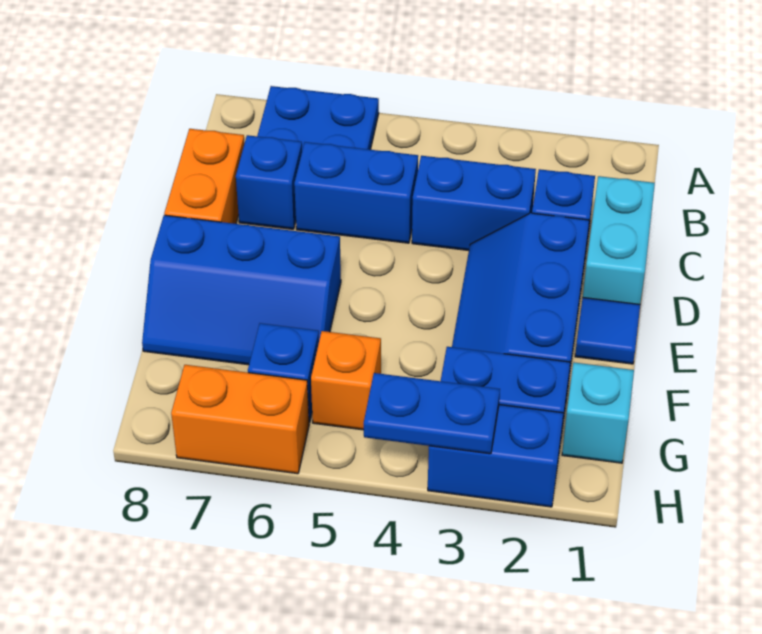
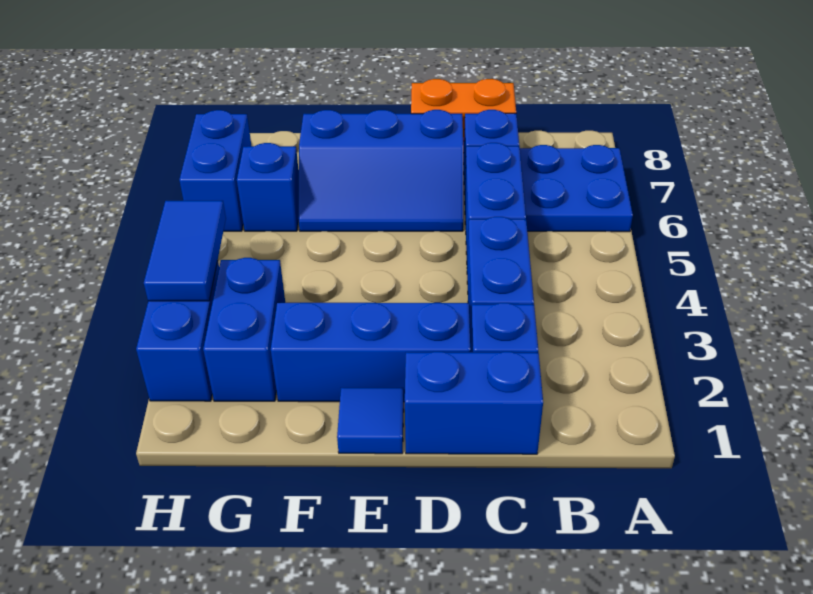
cyan brick C1:D1 level 1 -> blue brick C1:D1 level 1
blue slope E6:F8 level 1 top E -> blue slope D6:F7 level 1 top 7
cyan brick G1 level 1 -> none
orange brick G5 level 1 -> none
blue plate H3:H4 level 2 -> blue tile H3:H4 level 2
orange brick H6:H7 level 1 -> blue brick H6:H7 level 1

